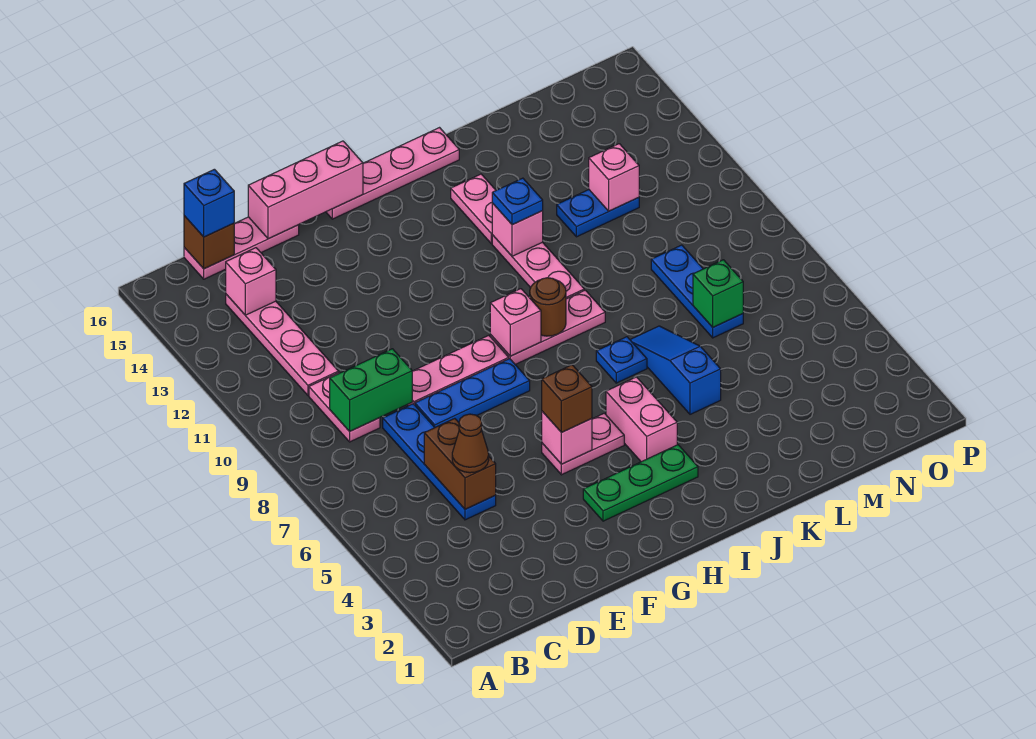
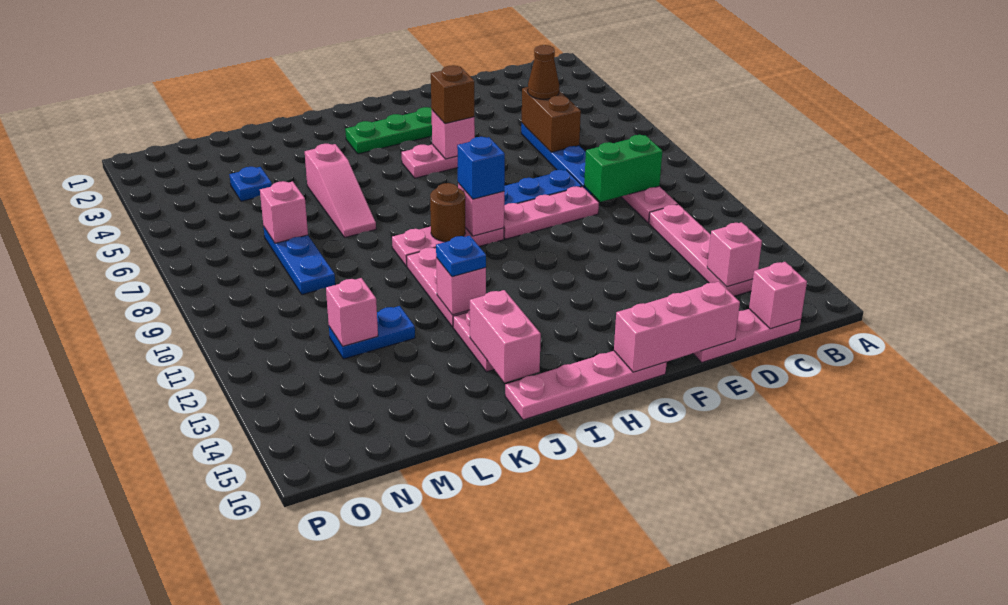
brown brick C16 level 2 -> pink brick C16 level 2
blue brick C16 level 3 -> blue brick H9 level 3
pink brick I4:I5 level 1 -> pink brick J14:J15 level 2
blue plate J7 level 1 -> blue plate M4 level 1
blue slope K5:K7 level 1 top 5 -> pink slope K5:K7 level 1 top 5
green brick M7 level 2 -> pink brick M7 level 2

